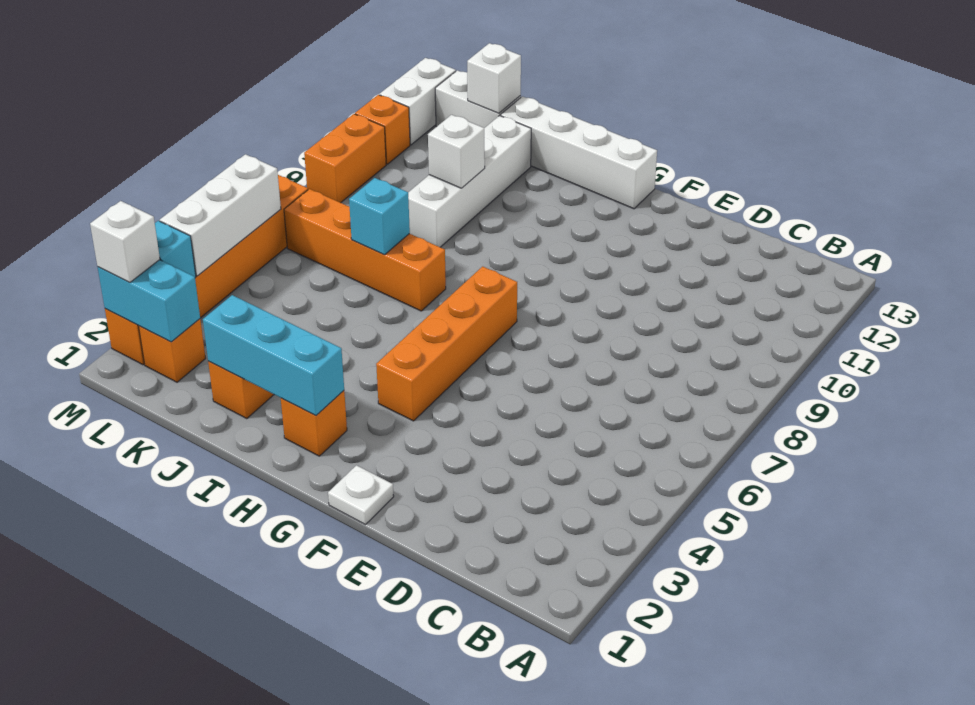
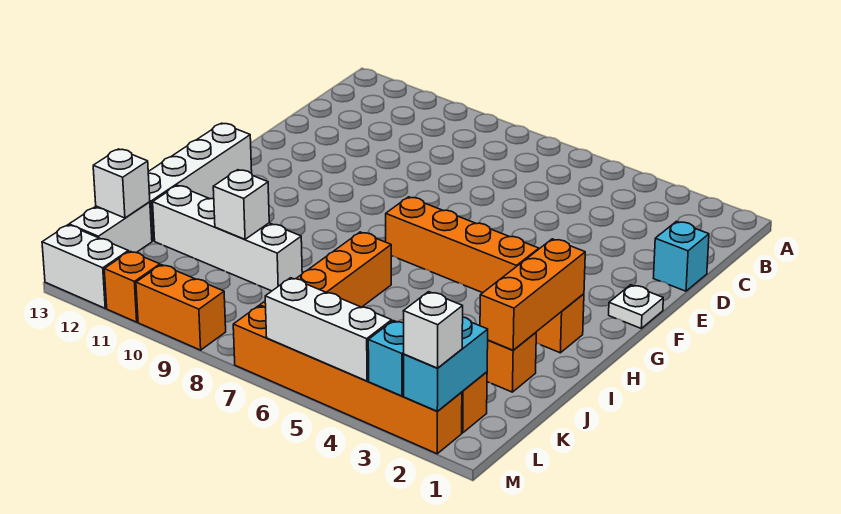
cyan brick H2:J2 level 2 -> orange brick H2:J2 level 2
cyan brick J7 level 2 -> cyan brick D1 level 1

